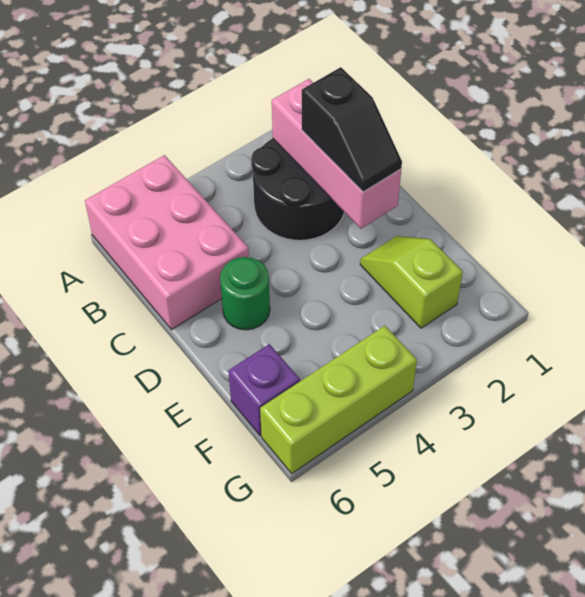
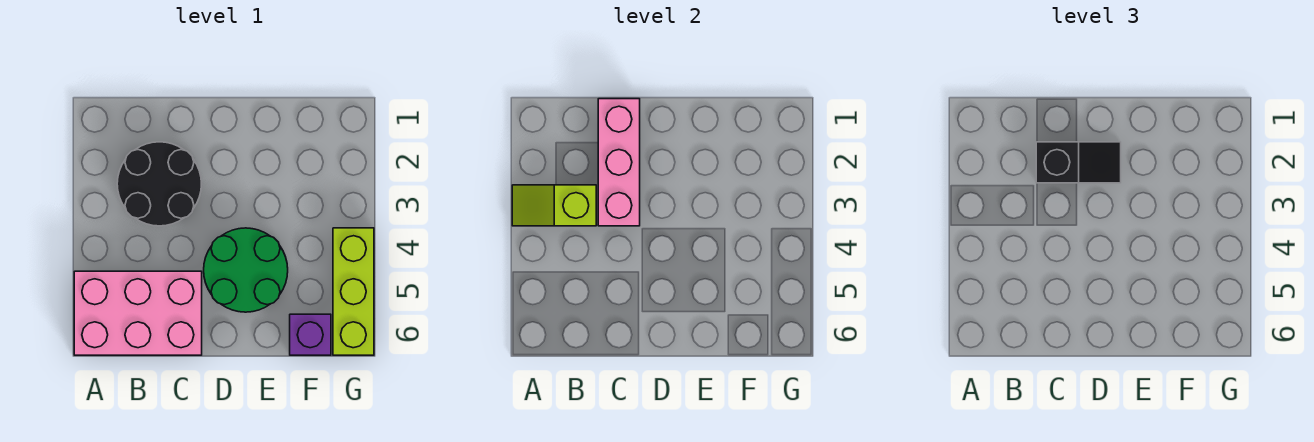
pink brick B2:D2 level 2 -> pink brick C1:C3 level 2
green round brick D5 level 1 -> green round brick D4:E5 level 1
lime slope E2:F2 level 1 top F -> lime slope A3:B3 level 2 top B

